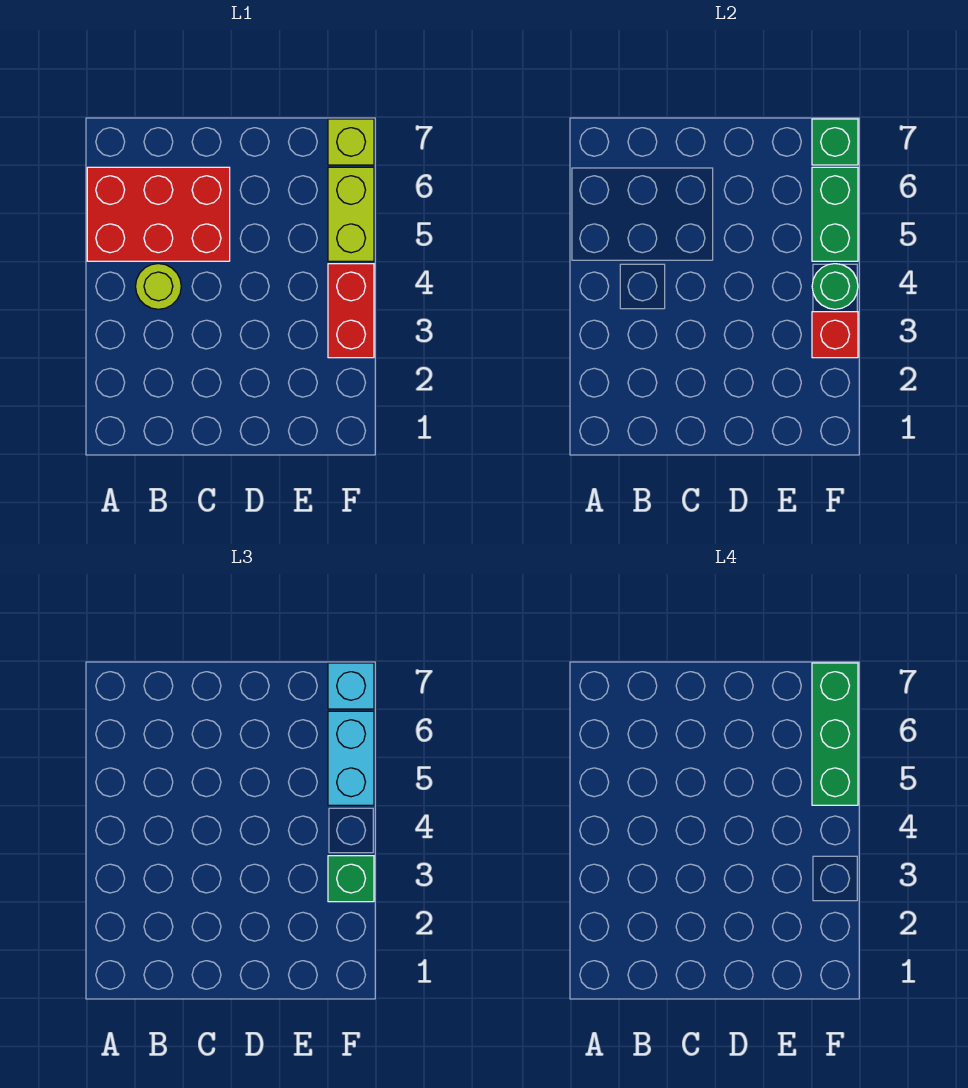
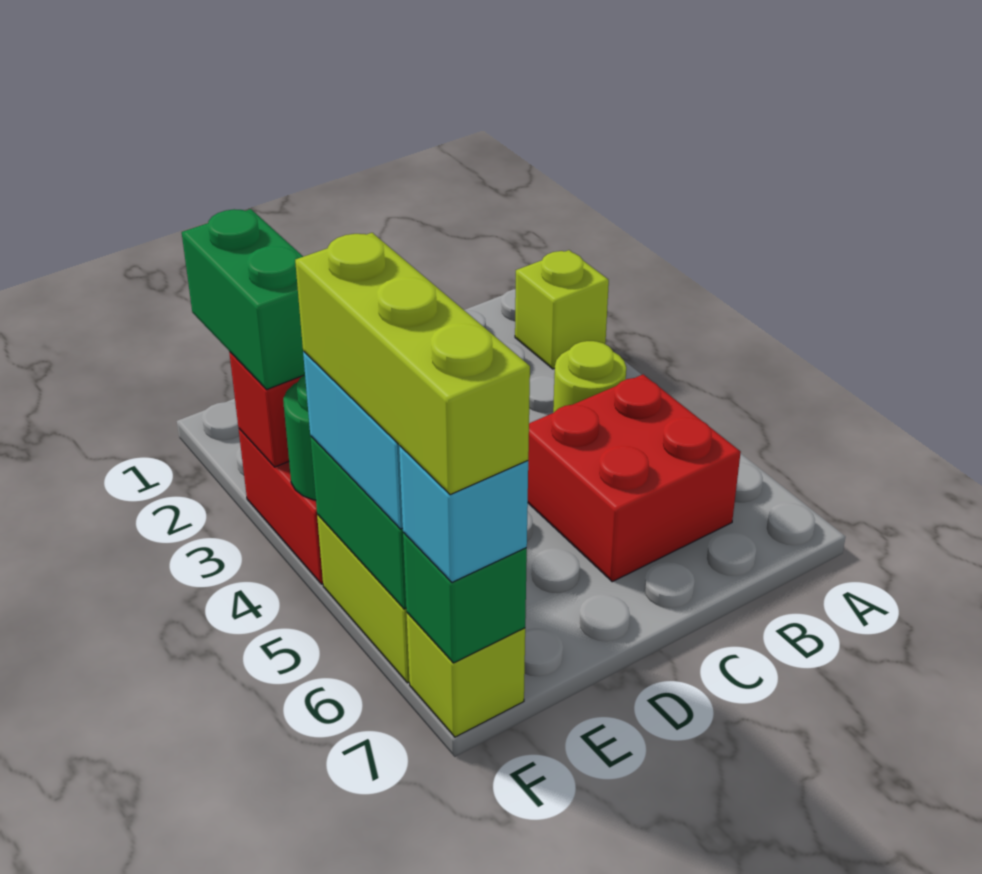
none -> lime brick A2 level 1
red brick A5:C6 level 1 -> red brick B5:C6 level 1
green brick F3 level 3 -> green brick F2:F3 level 3
green brick F5:F7 level 4 -> lime brick F5:F7 level 4

